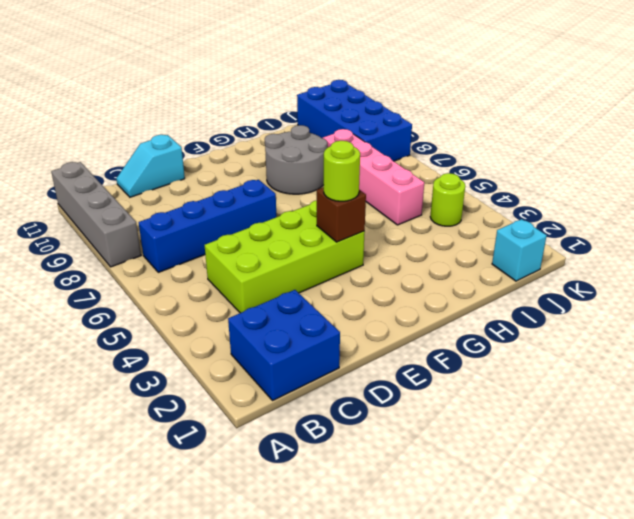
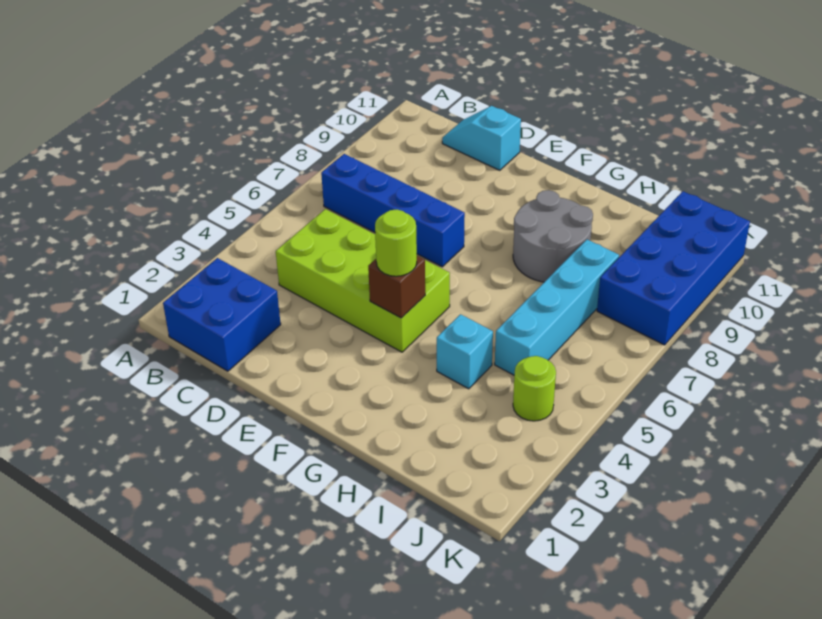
grey brick A8:A11 level 1 -> none
pink brick I5:I8 level 1 -> cyan brick I5:I8 level 1
cyan brick J1 level 1 -> cyan brick H4 level 1

